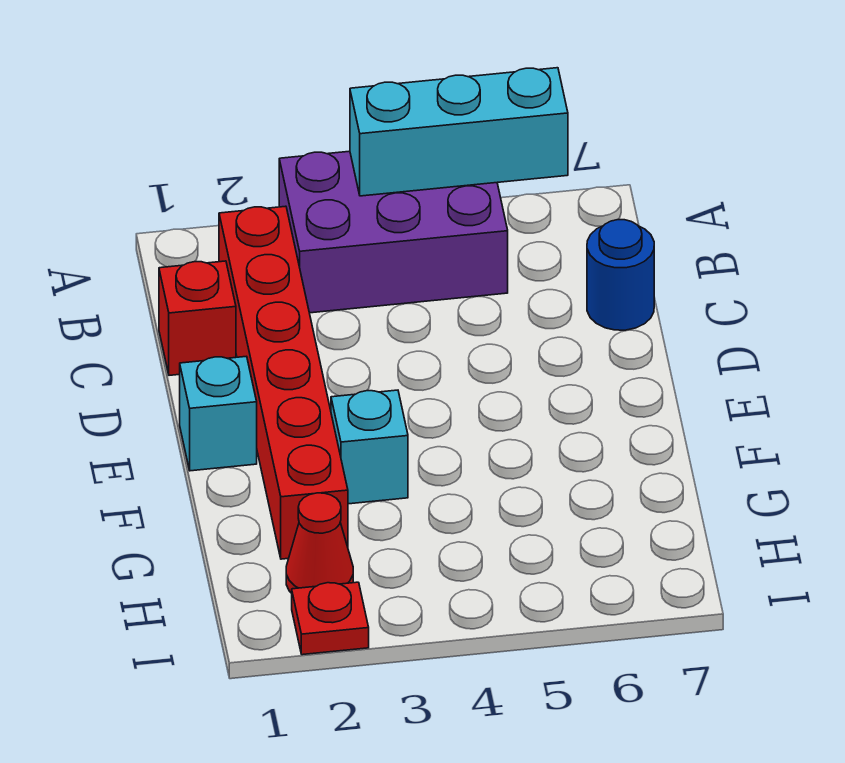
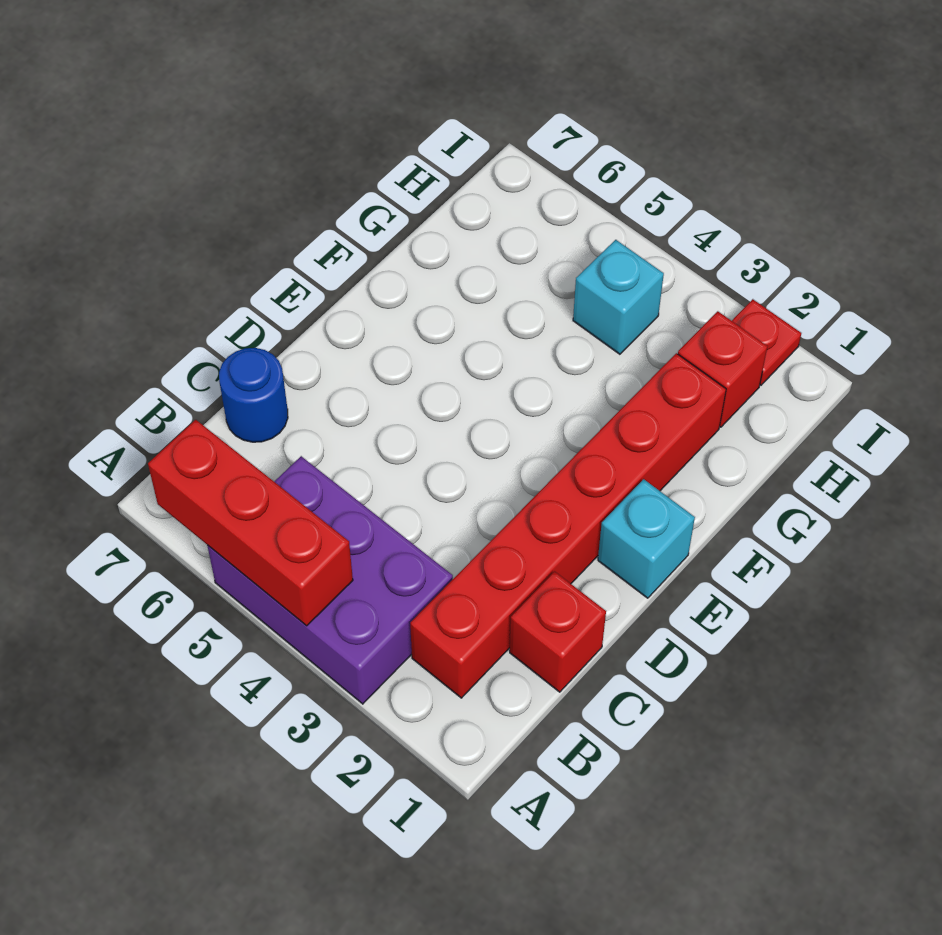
cyan brick A4:A6 level 2 -> red brick A4:A6 level 2
cyan brick F3 level 1 -> cyan brick H4 level 1
red cone H2 level 1 -> red brick H2 level 1

